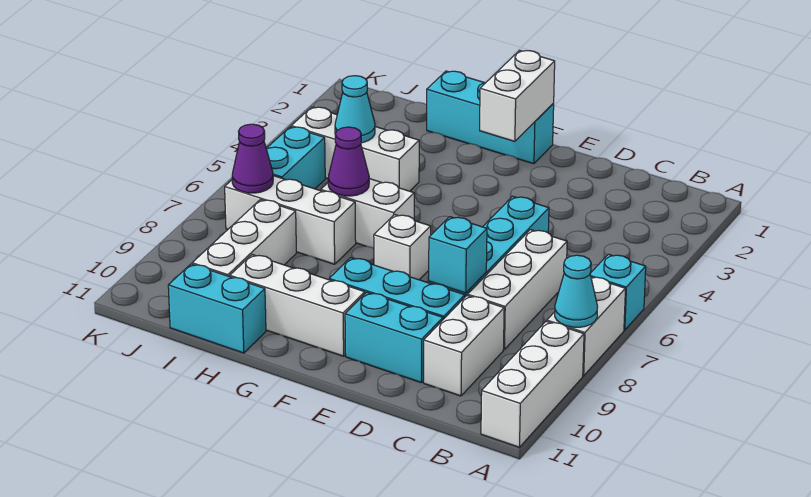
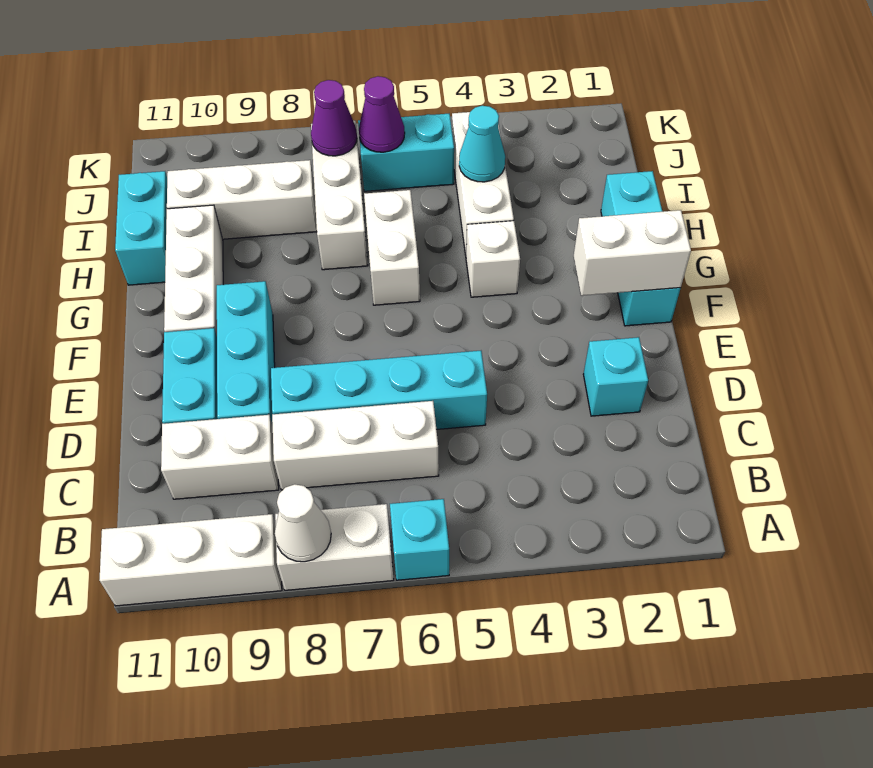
cyan cone A8 level 2 -> white cone A8 level 2
cyan brick D8 level 2 -> cyan brick D2 level 1
white brick F7 level 1 -> white brick G4 level 1
purple cone H6 level 2 -> purple cone J6 level 2

